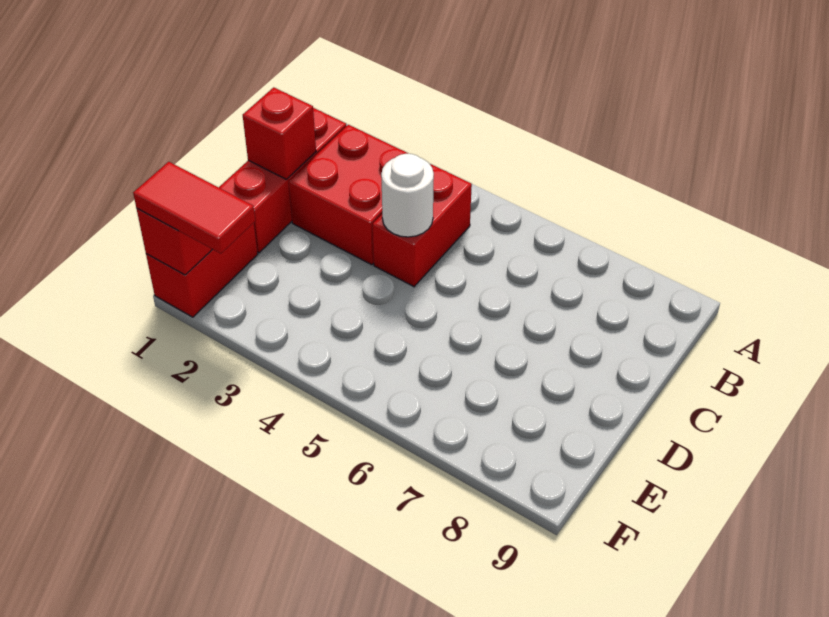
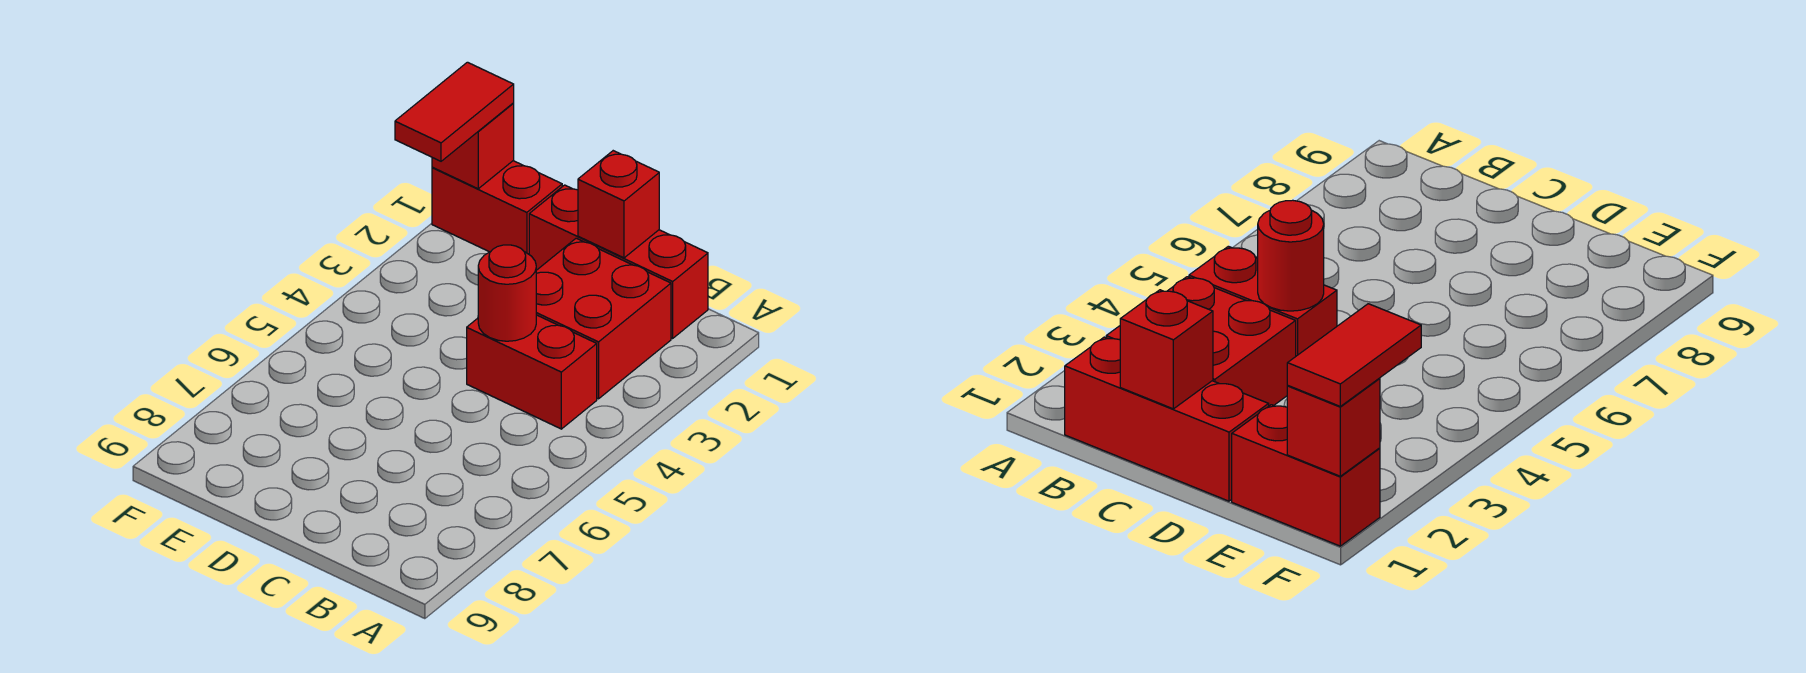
white round brick C4 level 2 -> red round brick C4 level 2

